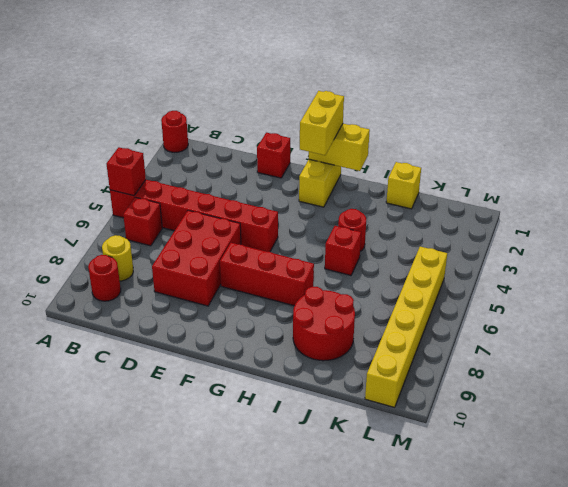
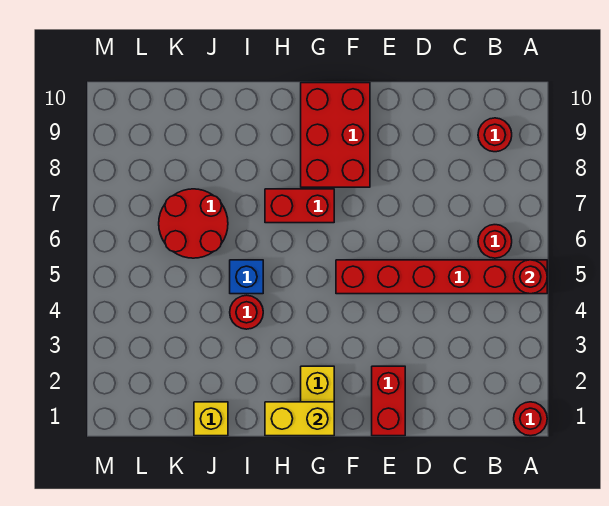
red brick A5 level 2 -> red round brick A5 level 2
red brick B6 level 1 -> red round brick B6 level 1
yellow round brick B8 level 1 -> none
red brick D6:E8 level 1 -> red brick F8:G10 level 1
red brick E1 level 1 -> red brick E1:E2 level 1
red brick F7:H7 level 1 -> red brick G7:H7 level 1
yellow brick G1:G2 level 3 -> none
red brick I5 level 1 -> blue brick I5 level 1
red round brick I8:J9 level 1 -> red round brick J6:K7 level 1
yellow brick L5:L10 level 1 -> none

